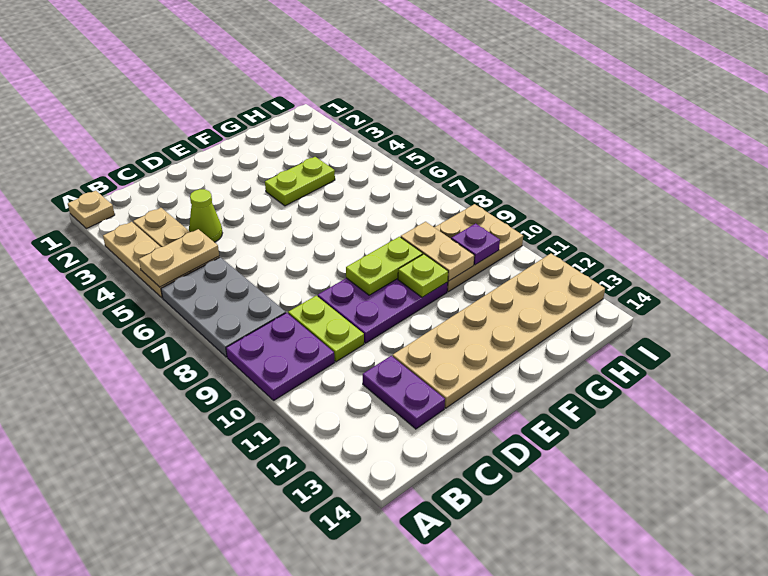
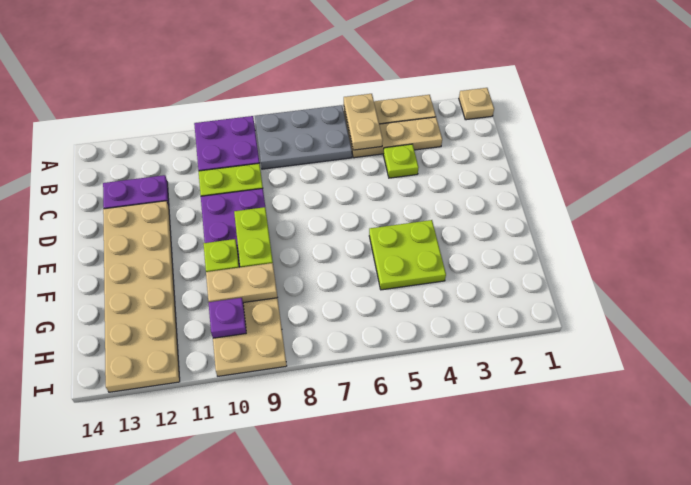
lime cone C4 level 1 -> lime plate C4 level 1
lime plate F4:G4 level 1 -> lime plate F4:G5 level 1

